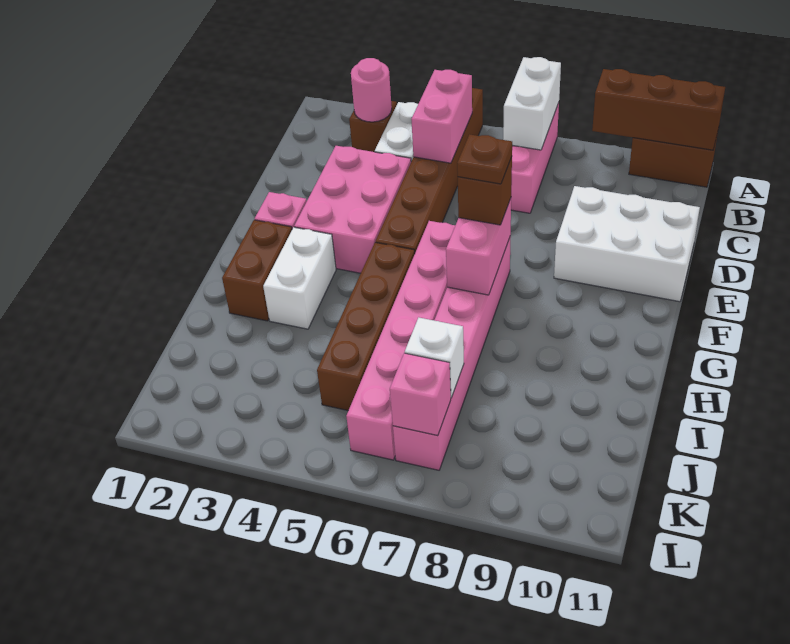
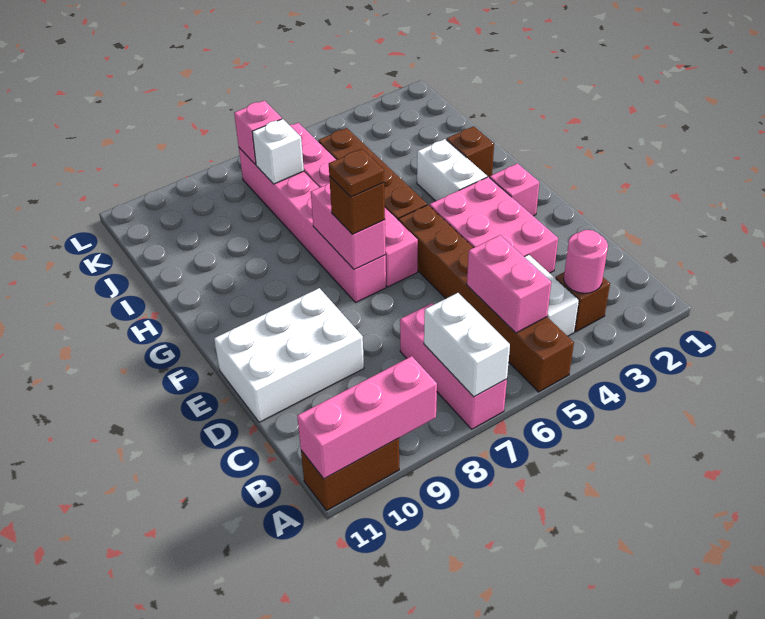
brown brick A9:A11 level 2 -> pink brick A9:A11 level 2
brown brick G2:H2 level 1 -> brown brick H2 level 1

